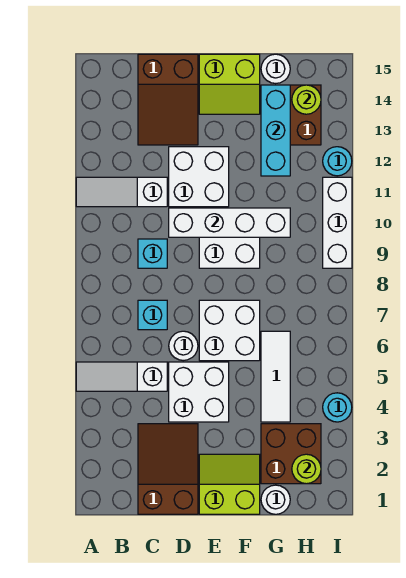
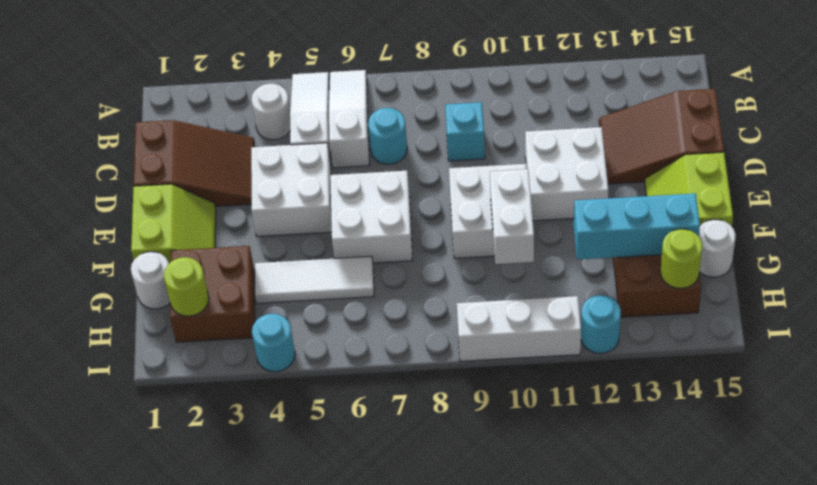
white slope A11:C11 level 1 top C -> white slope A6:C6 level 1 top C
cyan brick C7 level 1 -> cyan round brick C7 level 1
white round brick D6 level 1 -> white round brick B4 level 1
white brick D10:G10 level 2 -> white brick F10:G10 level 2

